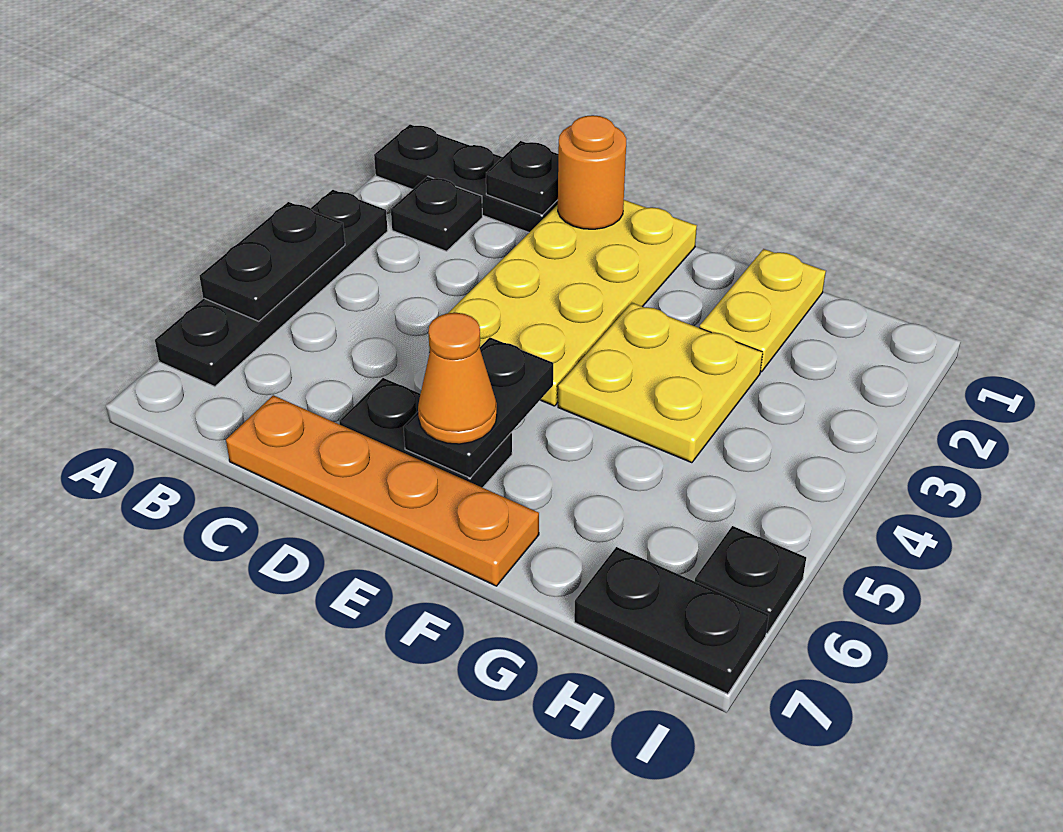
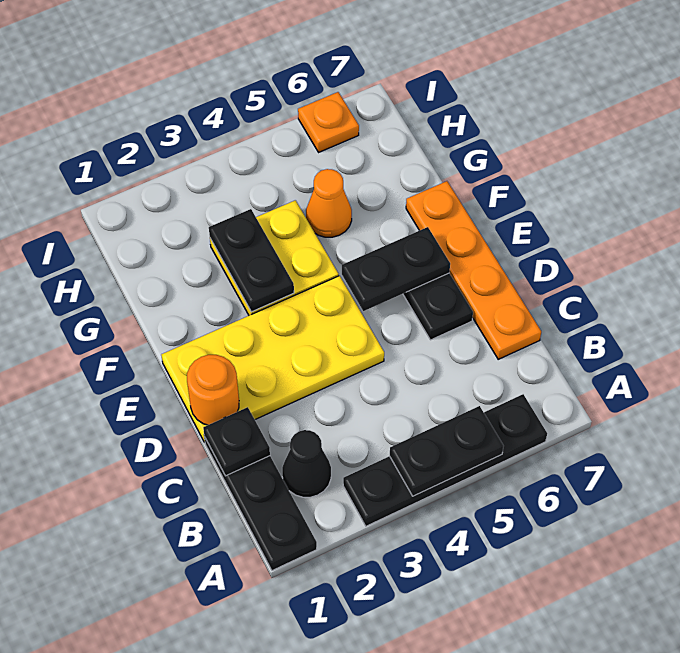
black plate B2 level 1 -> black cone B2 level 1
orange cone E6 level 3 -> orange cone G5 level 1
yellow plate G1:G2 level 1 -> none
black plate H7:I7 level 1 -> black plate F3:G3 level 2
black plate I6 level 1 -> orange plate I6 level 1

